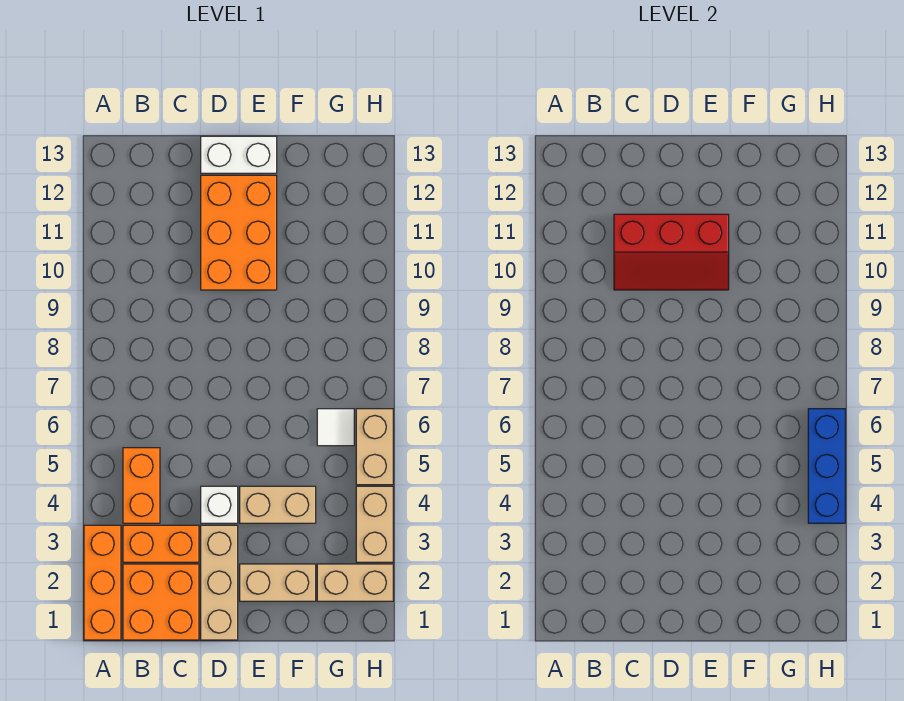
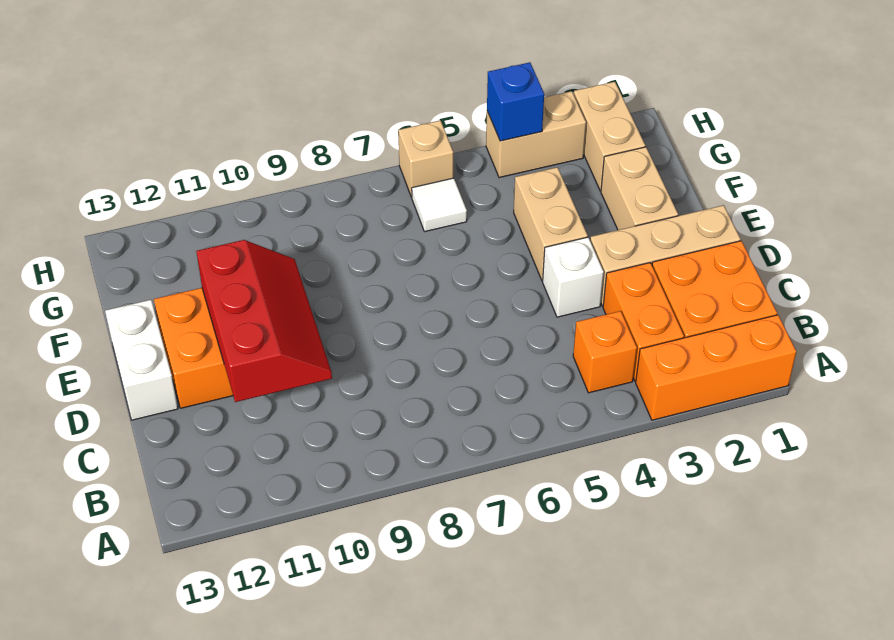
orange brick B4:B5 level 1 -> orange brick B4 level 1
blue brick H4:H6 level 2 -> blue brick H4 level 2
tan brick H5:H6 level 1 -> tan brick H6 level 1

